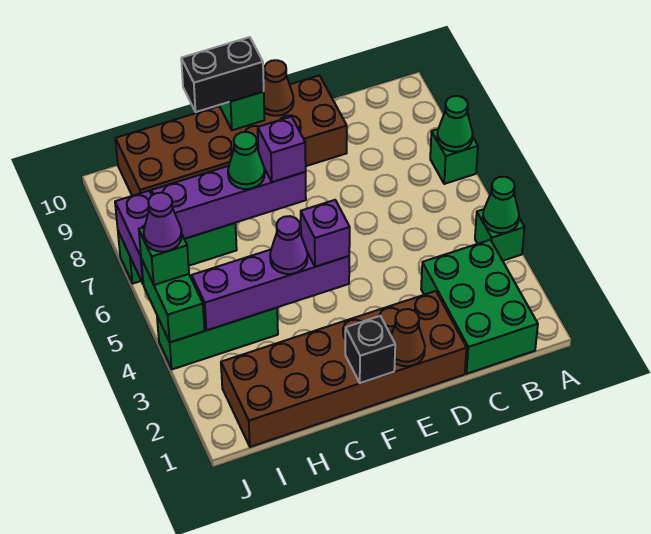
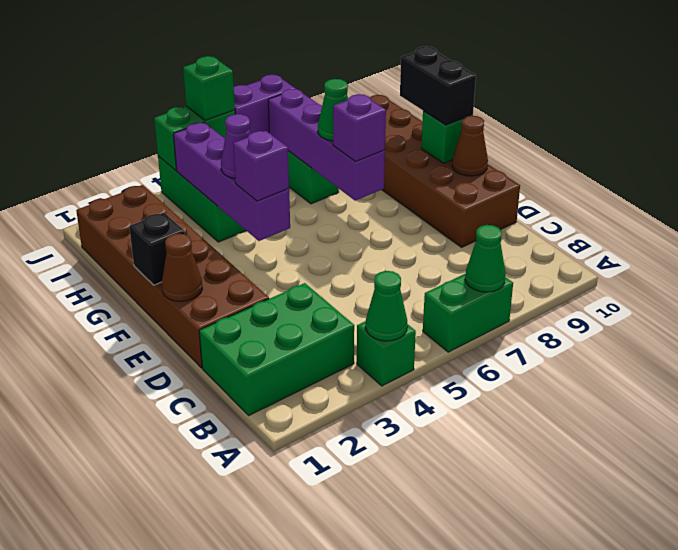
green brick A7 level 1 -> green brick A6:A7 level 1
purple cone J5 level 4 -> none

